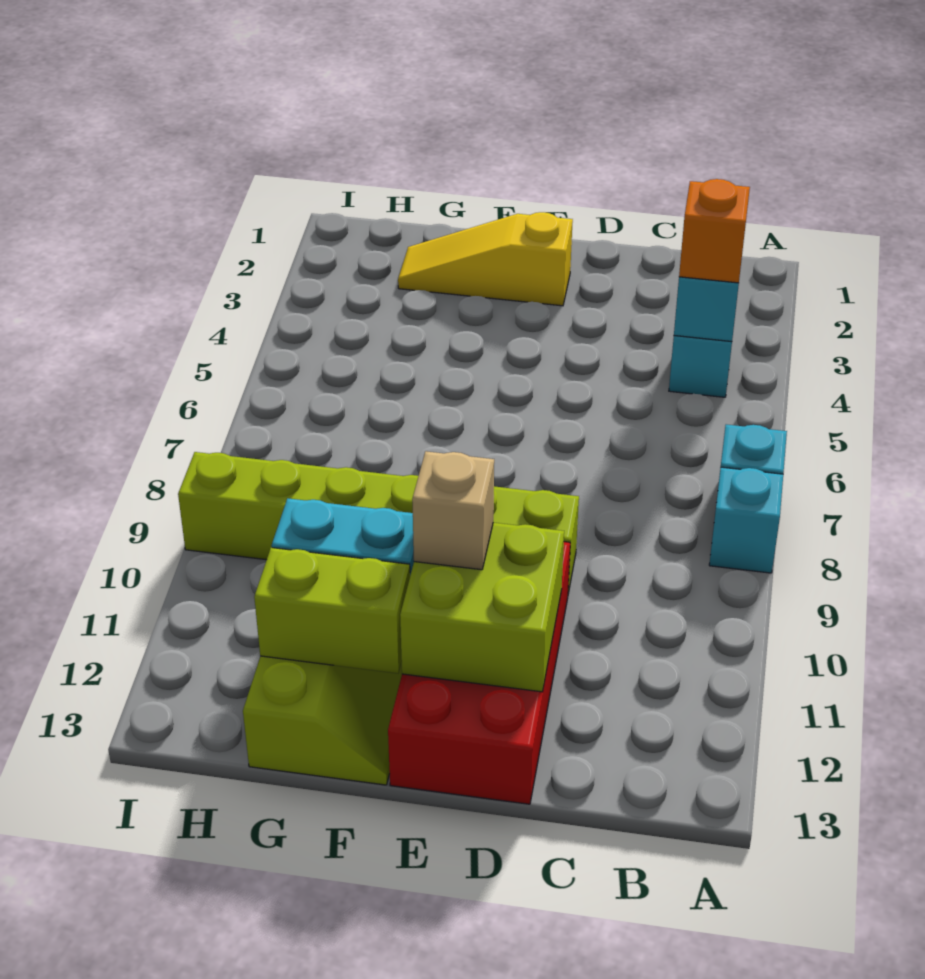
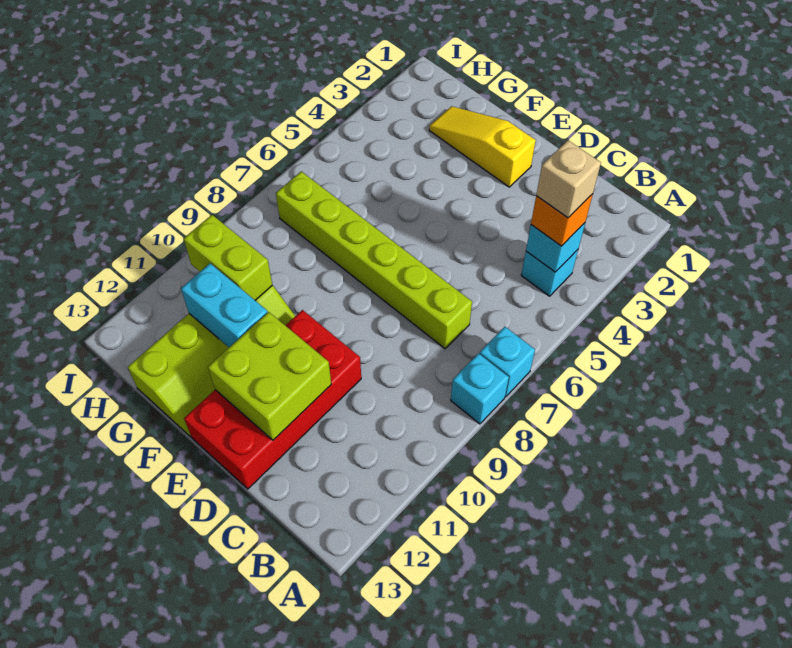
lime brick D9:I9 level 1 -> lime brick C7:H7 level 1
tan brick E11 level 3 -> tan brick B4 level 4
lime brick F12:G12 level 2 -> lime brick G10:H10 level 2

